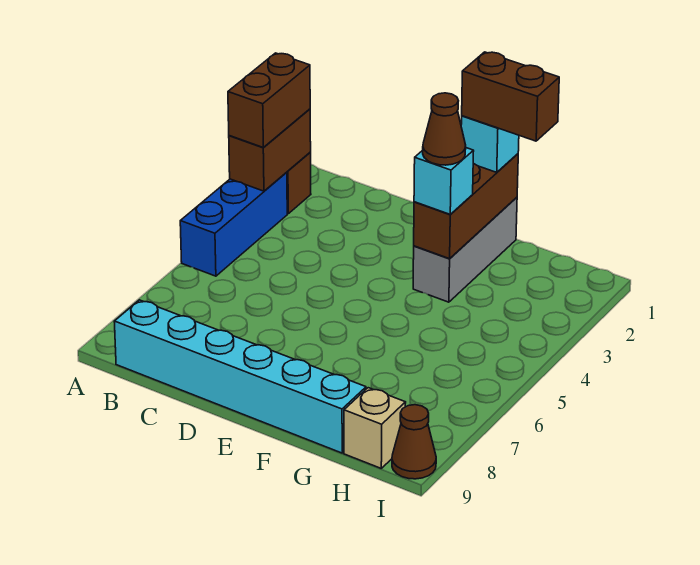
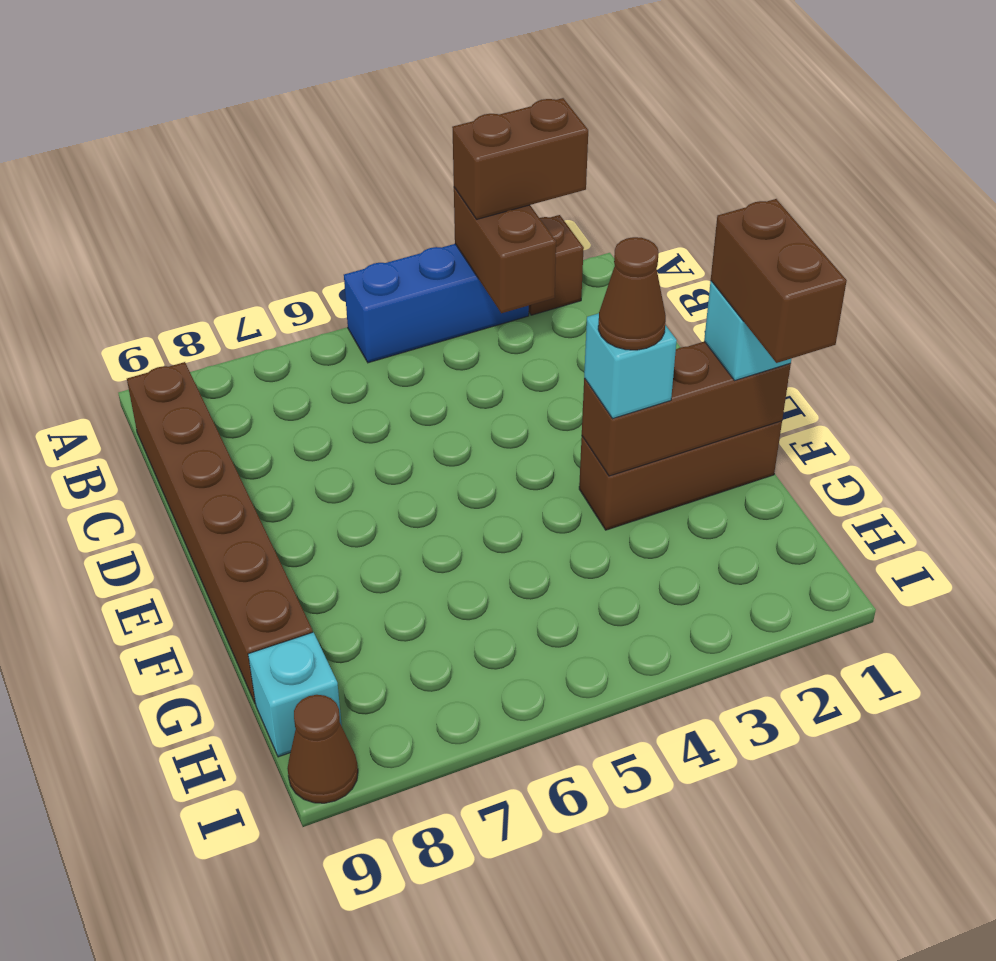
brown brick A2:A3 level 2 -> brown brick A3:B3 level 2
cyan brick B9:G9 level 1 -> brown brick B9:G9 level 1
grey brick F1:F3 level 1 -> brown brick F1:F3 level 1
tan brick H9 level 1 -> cyan brick H9 level 1

